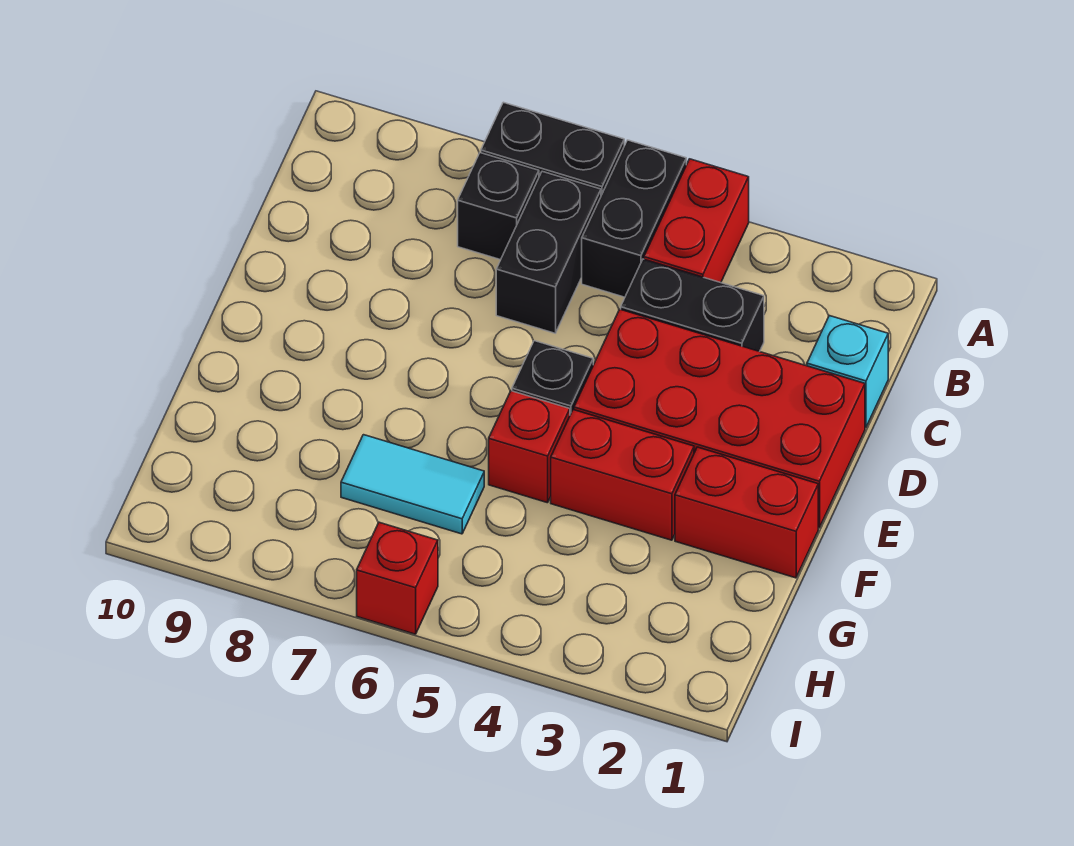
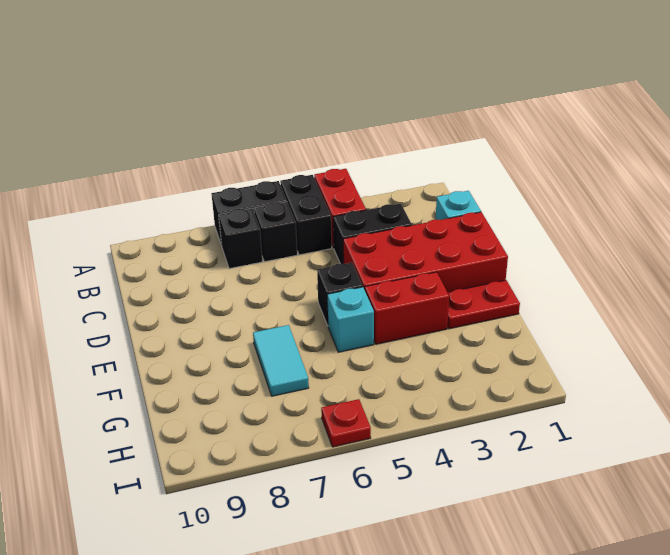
black brick B6:C6 level 1 -> black brick B6 level 1
red brick F1:F2 level 1 -> red plate F1:F2 level 1
red brick F5 level 1 -> cyan brick F5 level 1
cyan tile G6:G7 level 1 -> cyan tile F7:G7 level 1
red brick I6 level 1 -> red plate I6 level 1

